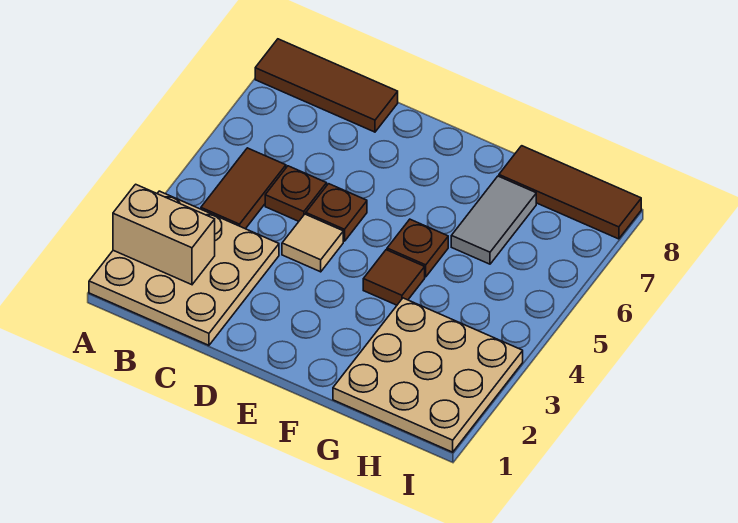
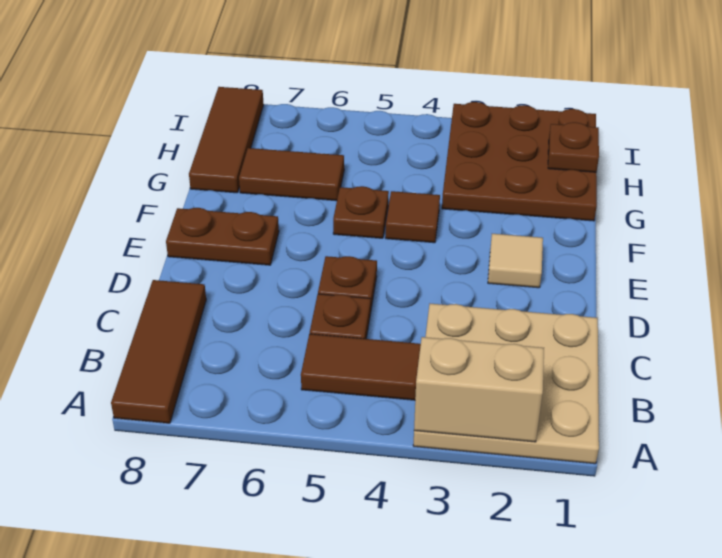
tan brick A2:B2 level 2 -> tan brick A2:A3 level 2
tan tile D4 level 1 -> tan tile E2 level 1
none -> brown plate E7:E8 level 1
tan plate G1:I3 level 1 -> brown plate G1:I3 level 1
grey tile G6:G7 level 1 -> brown tile G6:G7 level 1
none -> brown plate H1 level 2

